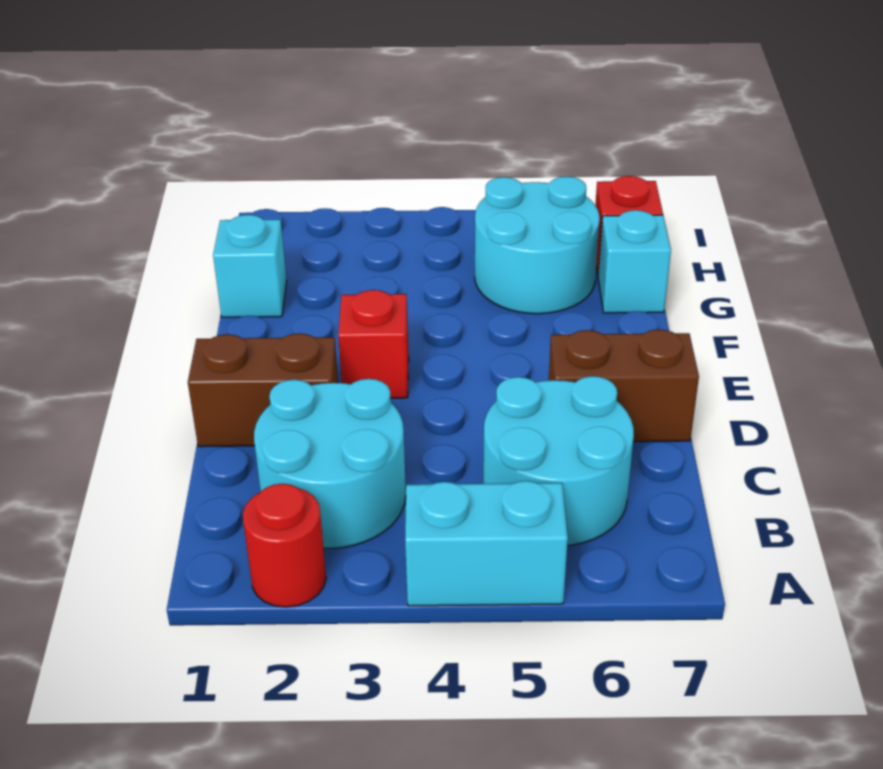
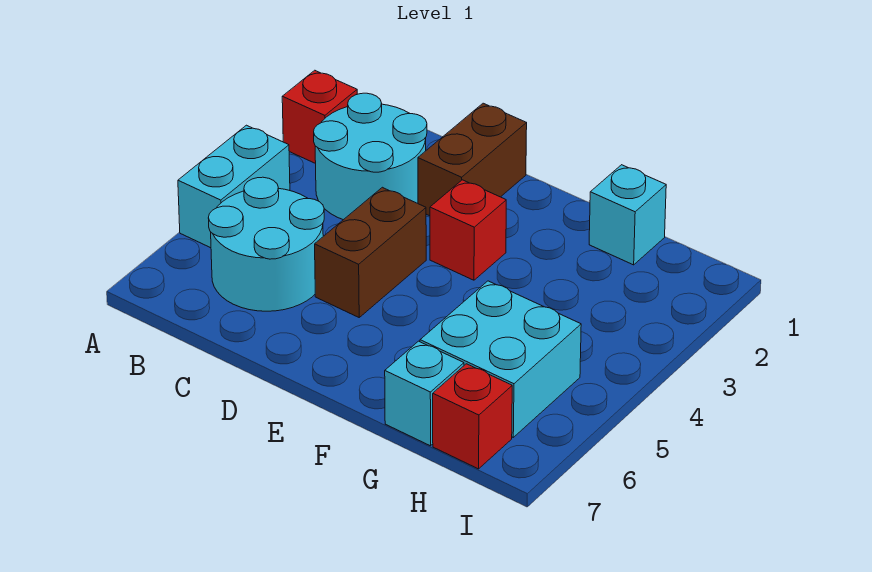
red round brick A2 level 1 -> red brick A2 level 1
brown brick D6:D7 level 1 -> brown brick D4:D5 level 1
cyan round brick G5:H6 level 1 -> cyan brick G5:H6 level 1

